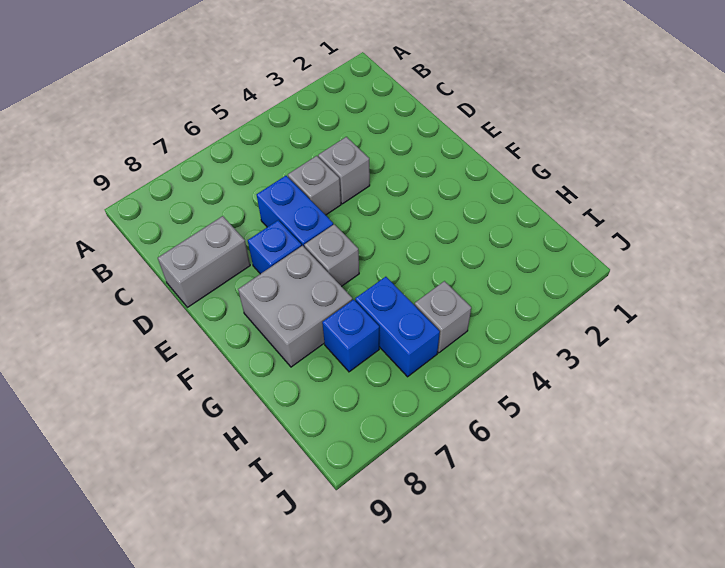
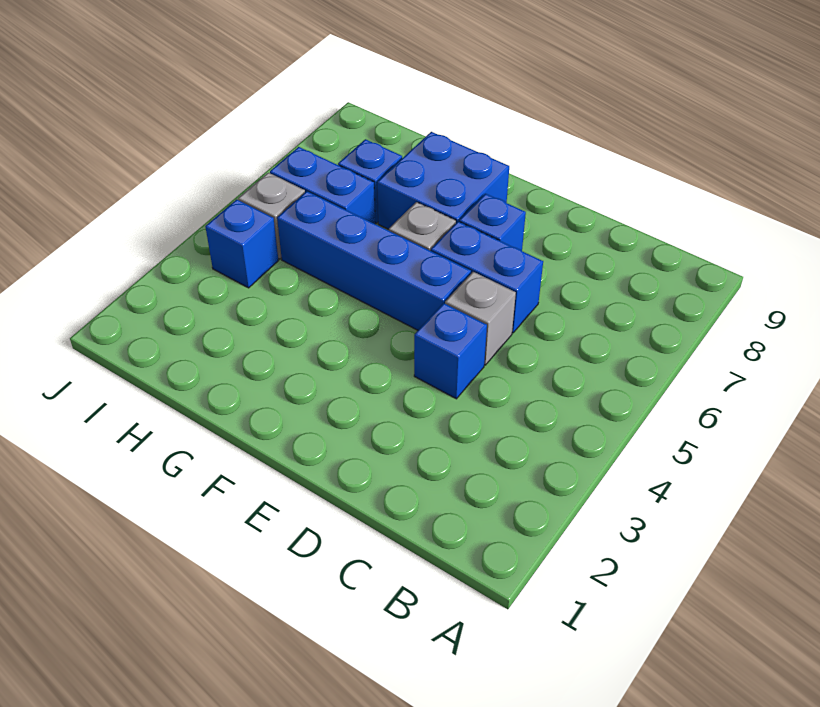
grey brick D4 level 1 -> blue brick D4 level 1
grey brick D8:D9 level 1 -> none
none -> blue brick E5:H5 level 1
grey brick F7:G8 level 1 -> blue brick F7:G8 level 1
none -> blue brick I4 level 1

